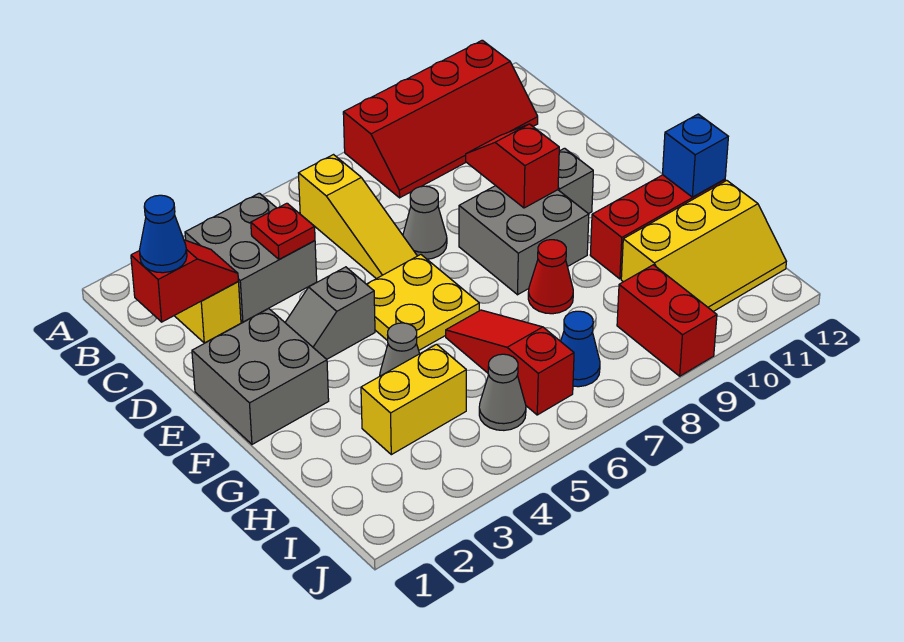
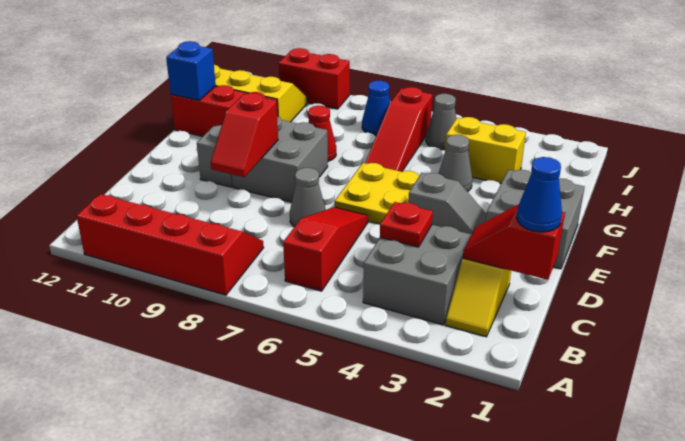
yellow slope B6:D6 level 1 top B -> red slope B6:D6 level 1 top B
red brick I9:J9 level 1 -> red brick J9:J10 level 1

